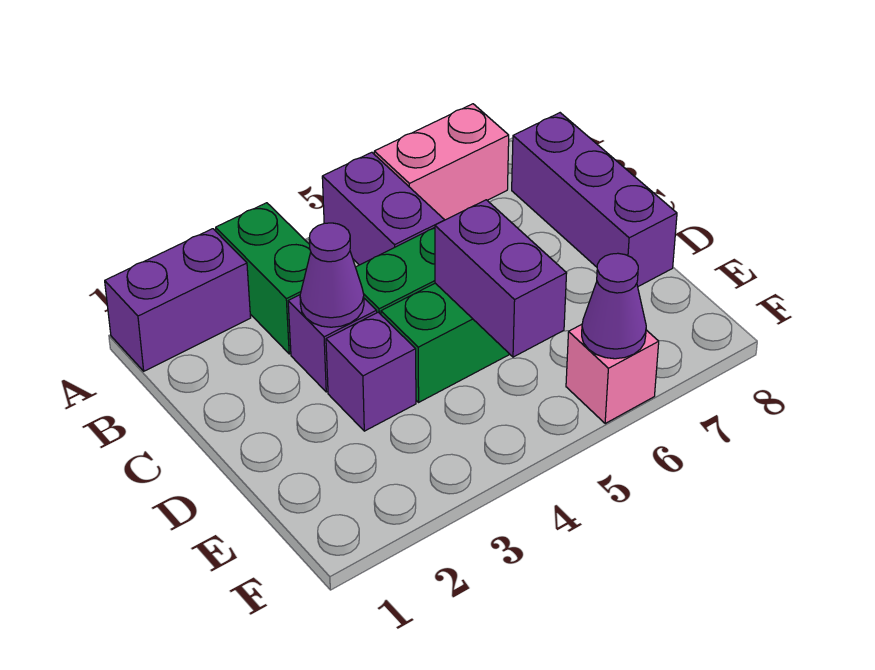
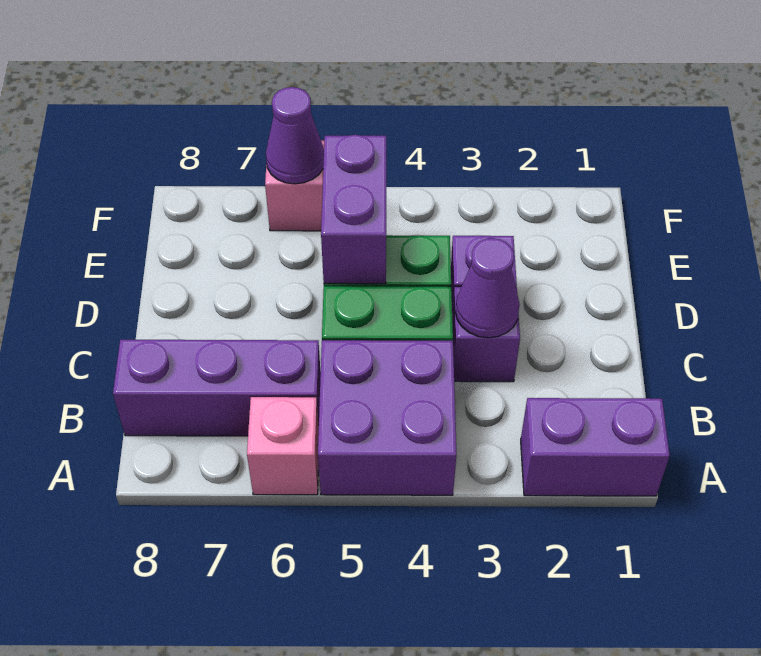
green brick A3:B3 level 1 -> none
purple brick A5:B5 level 1 -> purple brick A4:B5 level 1
pink brick A6:A7 level 1 -> pink brick A6 level 1
purple brick B8:D8 level 1 -> purple brick B6:B8 level 1

